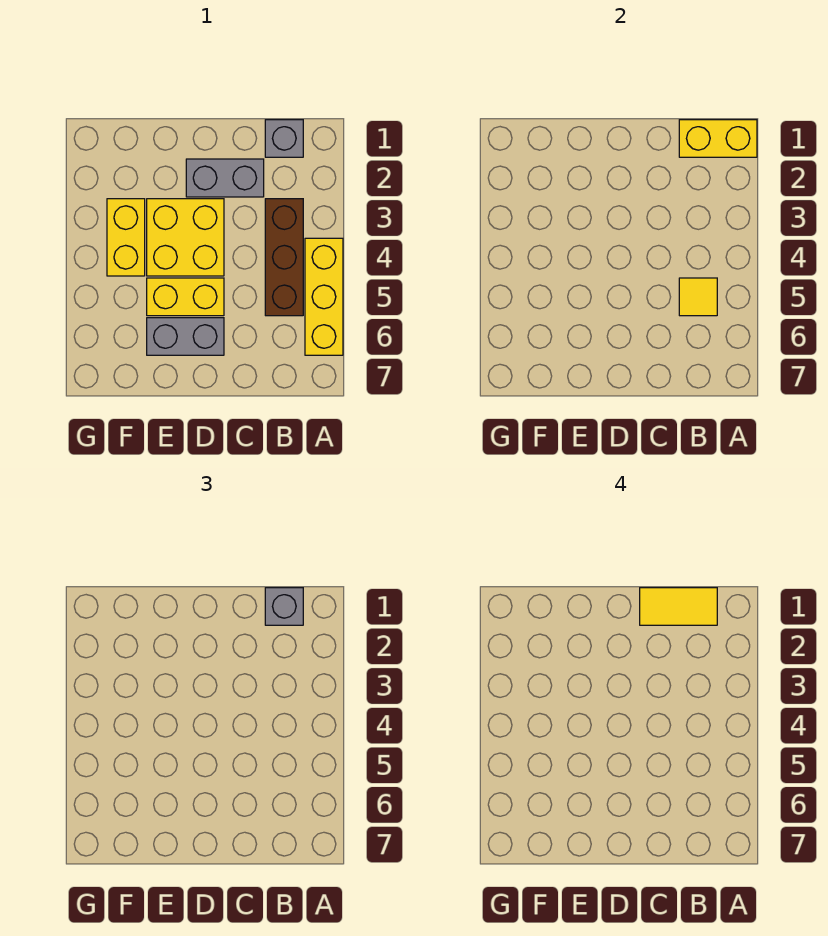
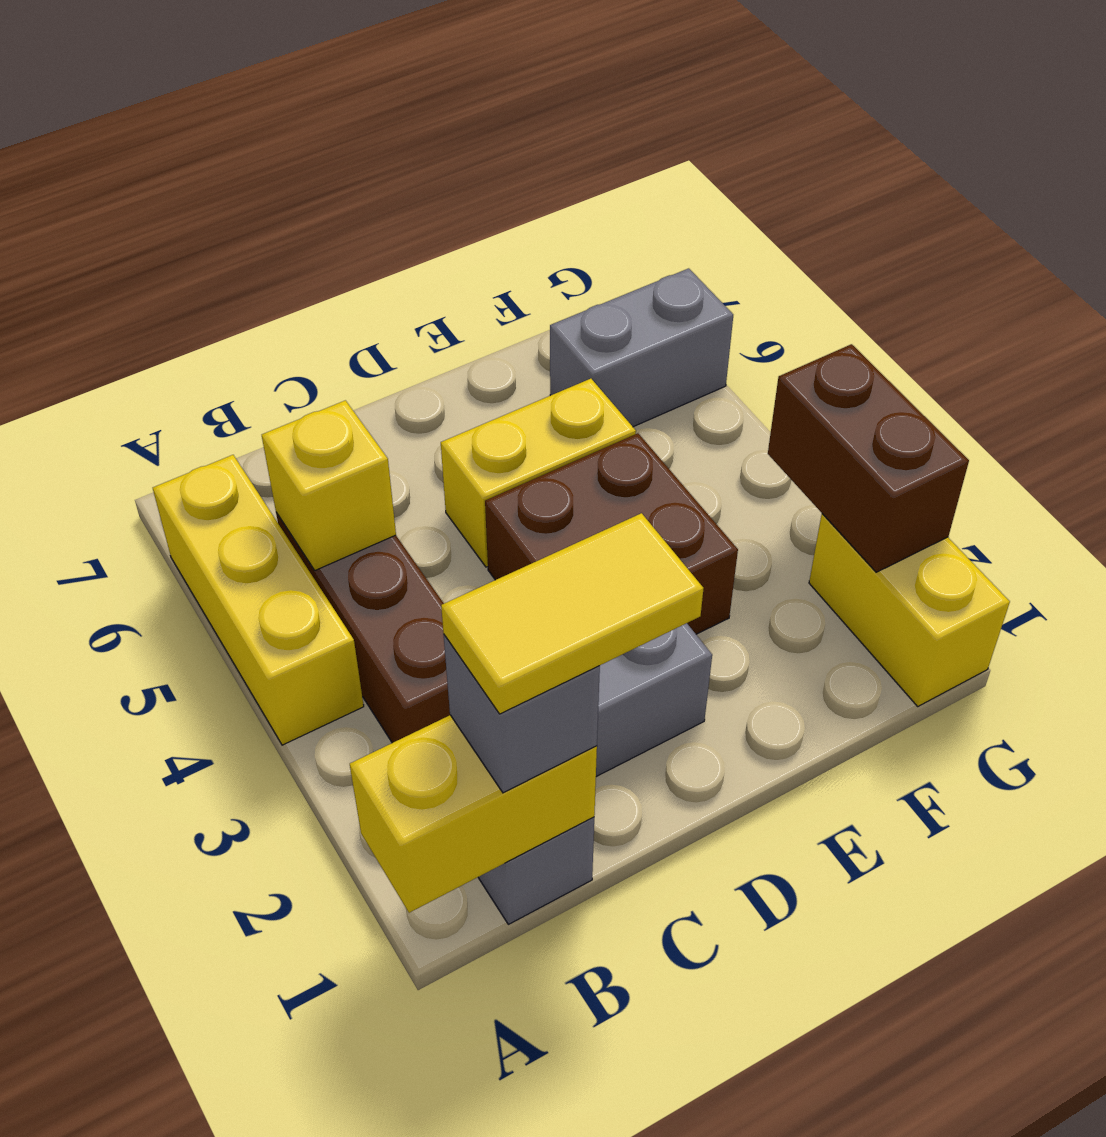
yellow tile B5 level 2 -> yellow brick B5 level 2
yellow brick D3:E4 level 1 -> brown brick D3:E4 level 1
grey brick D6:E6 level 1 -> grey brick F6:G6 level 1
yellow brick F3:F4 level 1 -> yellow brick G1:G2 level 1
none -> brown brick G2:G3 level 2

